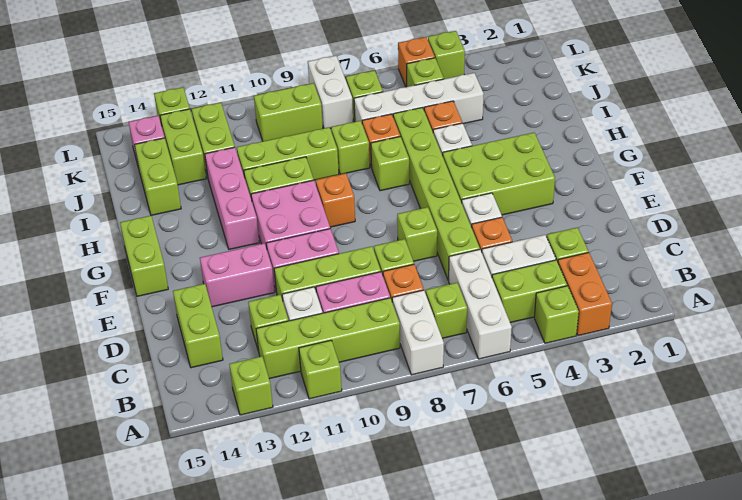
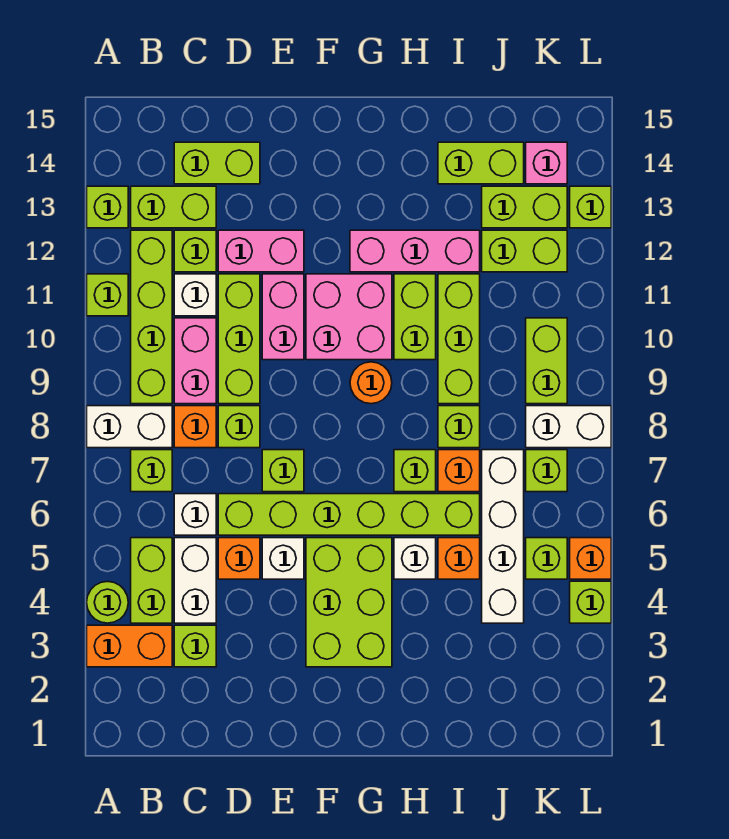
lime brick A4 level 1 -> lime round brick A4 level 1
white brick A6:C6 level 1 -> white brick C6 level 1
pink brick E12:E13 level 1 -> pink brick D12:E12 level 1
lime brick F15:G15 level 1 -> lime brick B13:C13 level 1
orange brick G9 level 1 -> orange round brick G9 level 1

